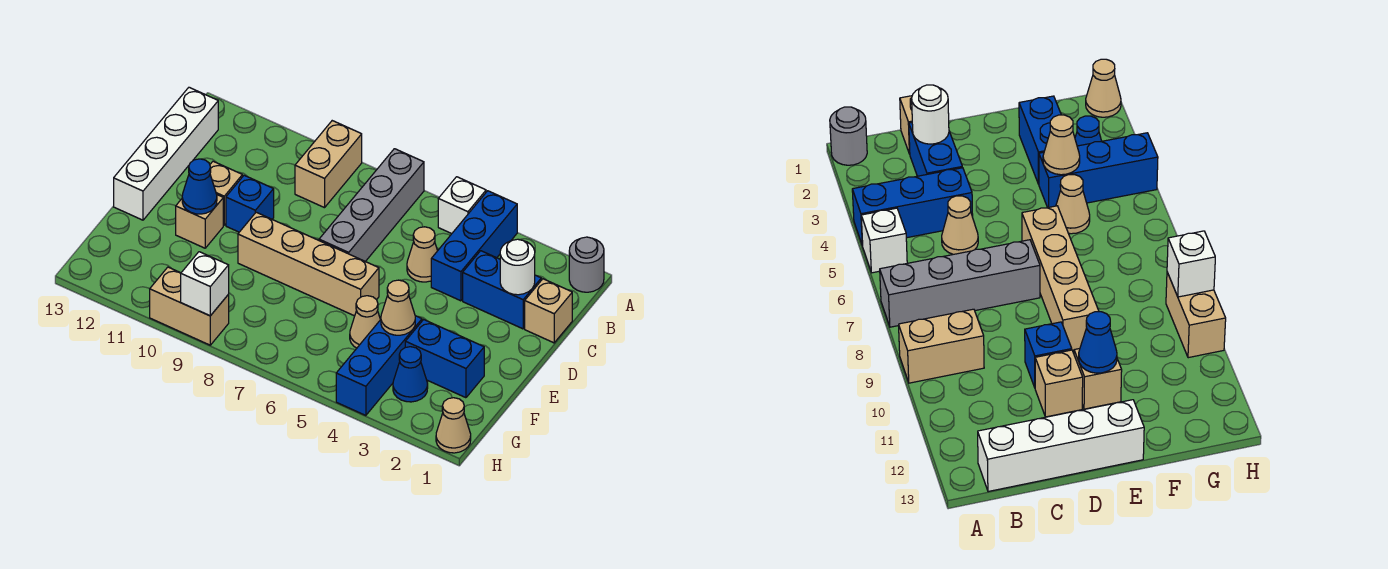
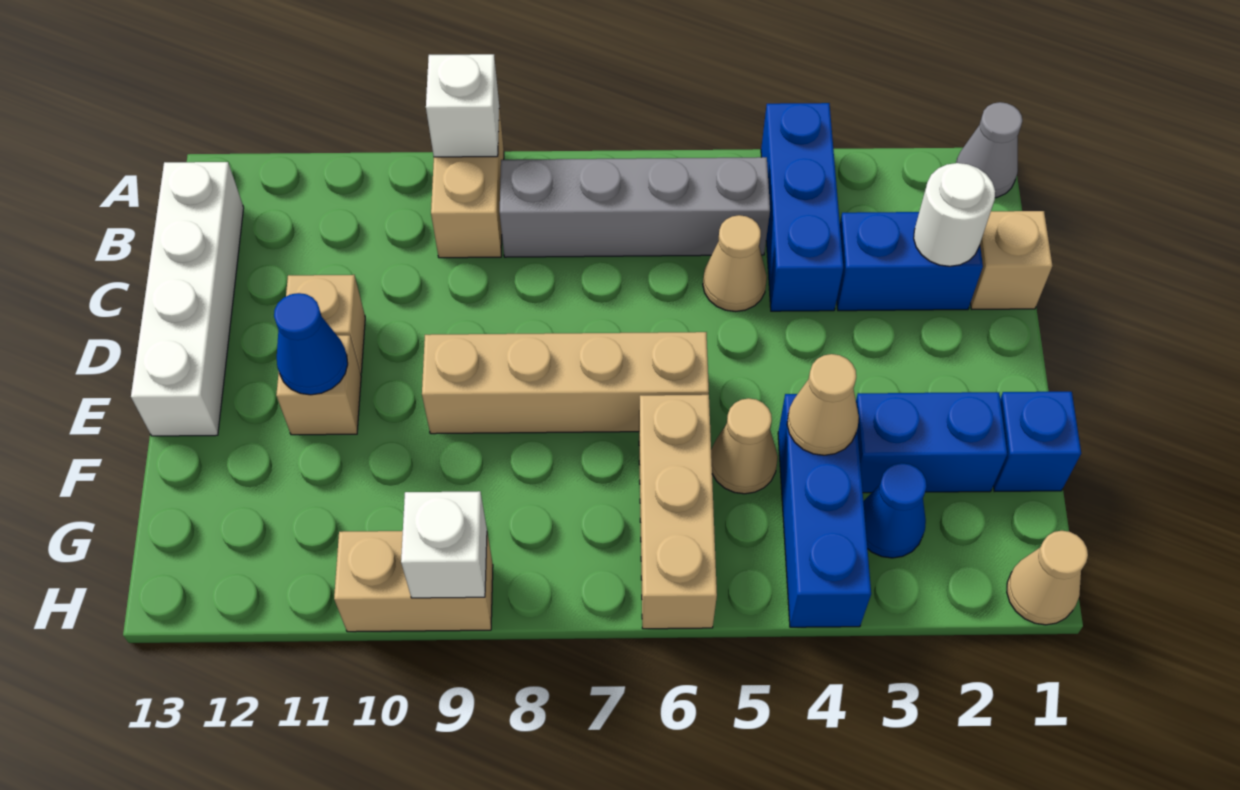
grey round brick A1 level 1 -> grey cone A1 level 1
white brick A5 level 1 -> white brick A9 level 2
grey brick A7:D7 level 1 -> grey brick B5:B8 level 1
blue brick D10 level 1 -> blue brick F1 level 1
none -> tan brick F6:H6 level 1

